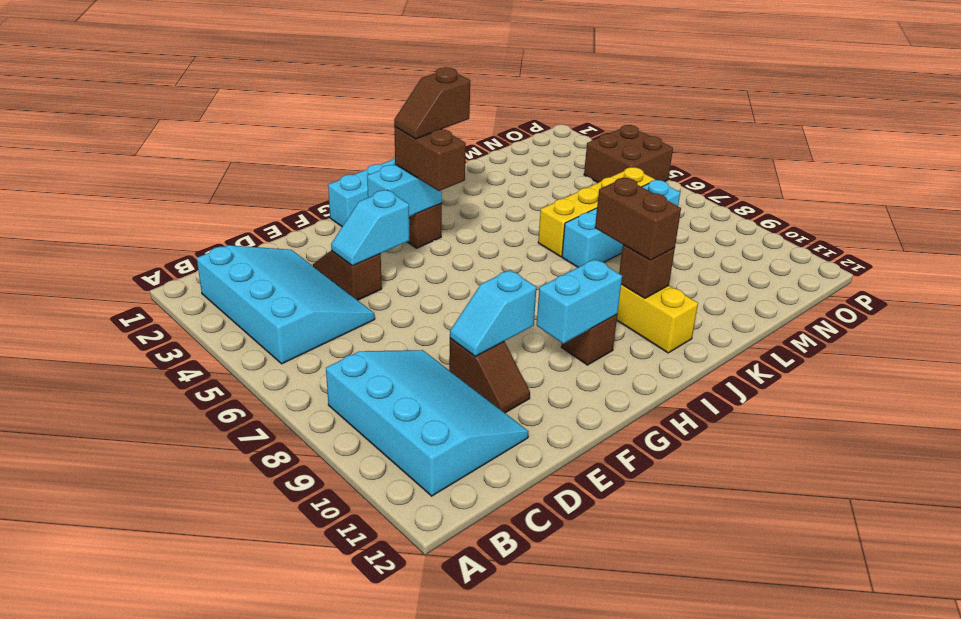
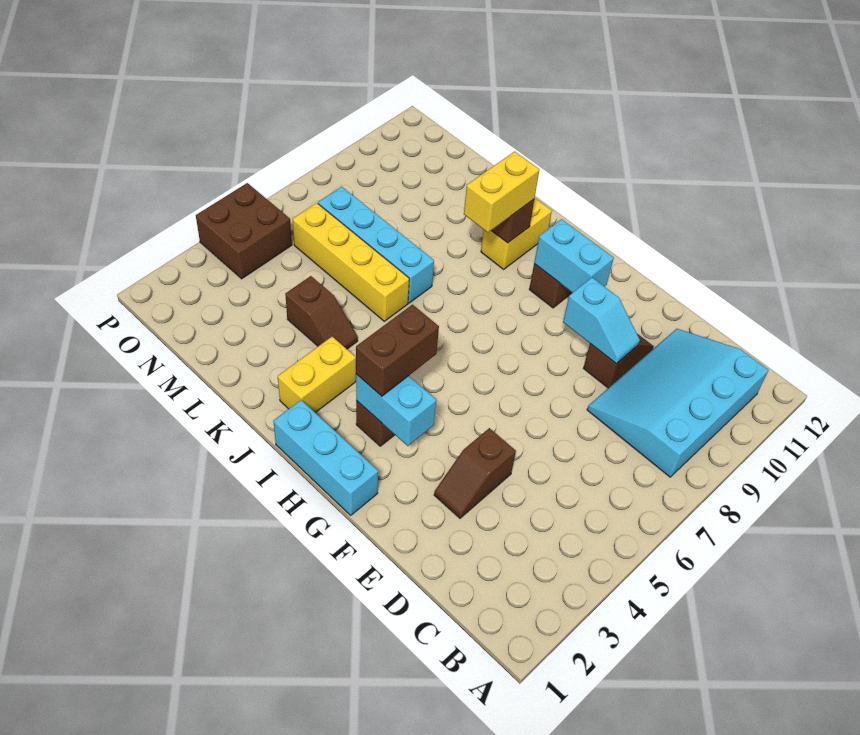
cyan slope B2:D5 level 1 top B -> none
cyan slope E4:F4 level 2 top F -> none
brown slope H3:I3 level 4 top I -> brown slope K4:L4 level 1 top L
none -> yellow brick J2:J3 level 1
brown brick J9:J10 level 3 -> yellow brick J9:J10 level 3

